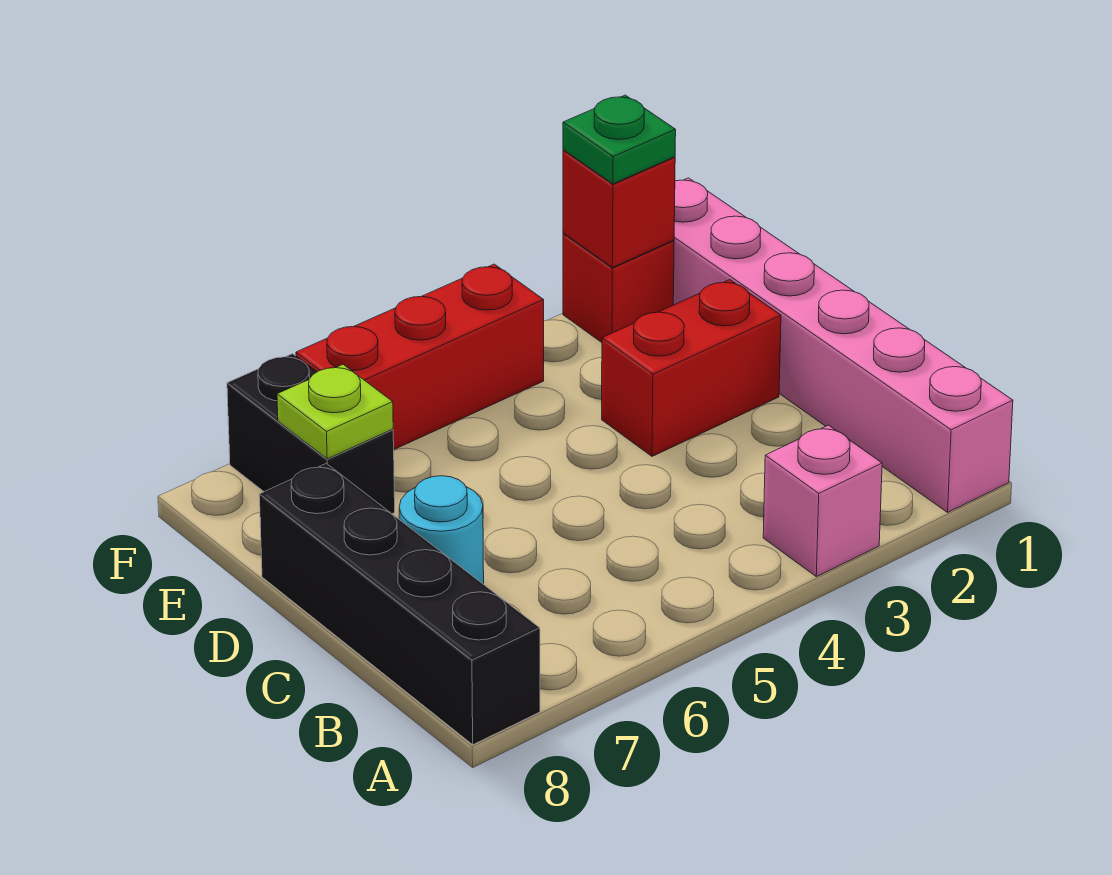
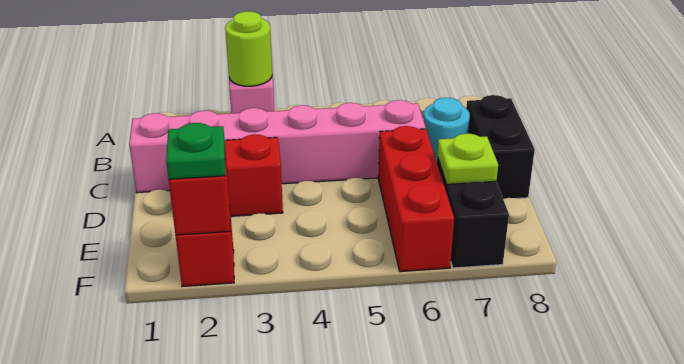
pink brick A1:F1 level 1 -> pink brick C1:C6 level 1
none -> lime round brick A3 level 2
black brick A8:D8 level 1 -> black brick C8:D8 level 1
red brick F4:F6 level 1 -> red brick D6:F6 level 1

